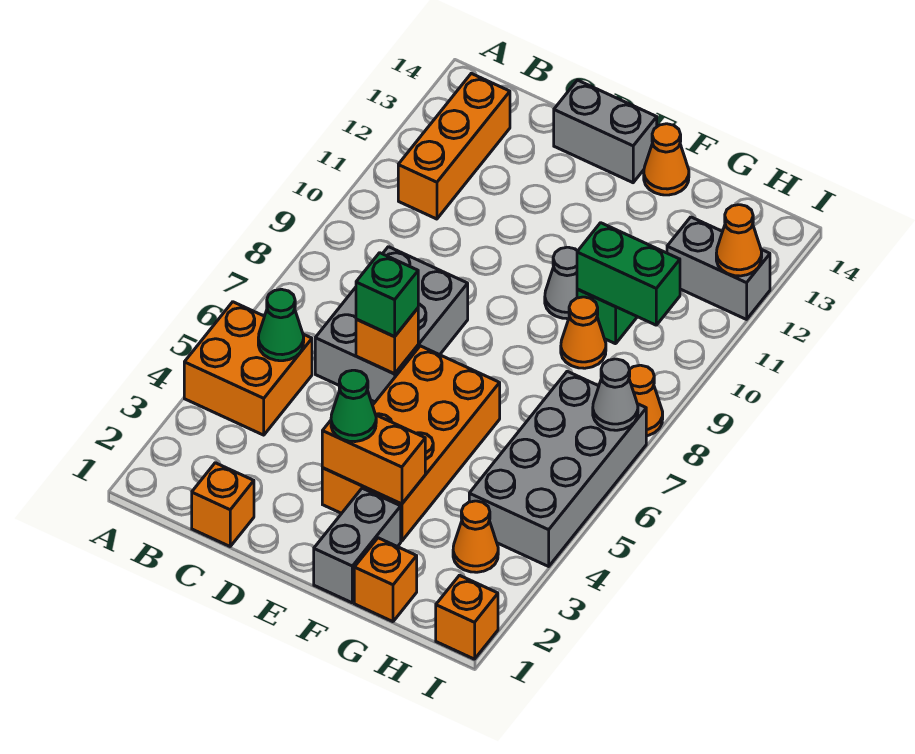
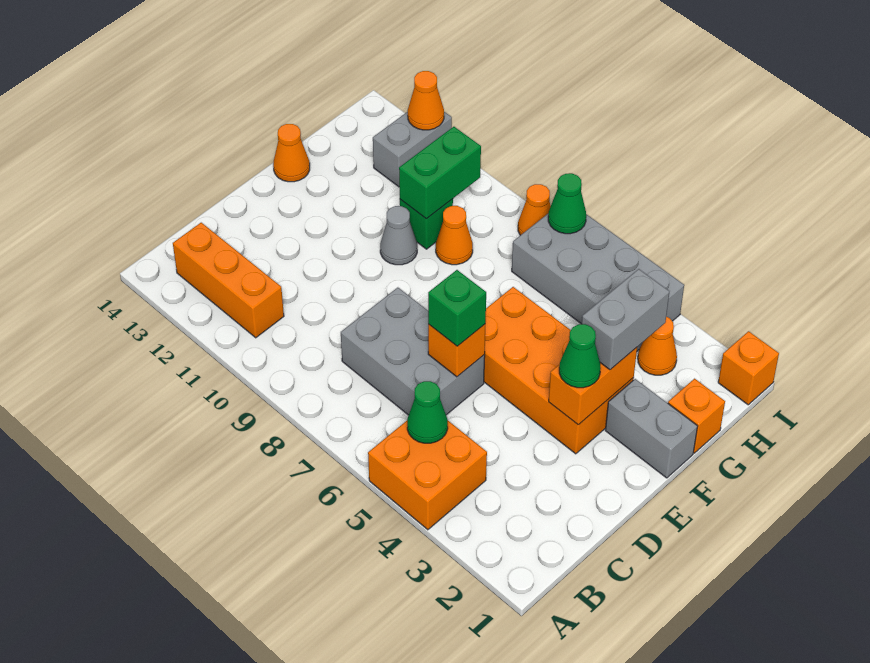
orange brick C1 level 1 -> none
grey brick D14:E14 level 1 -> grey brick F3:G3 level 3
grey cone I7 level 2 -> green cone I7 level 2

